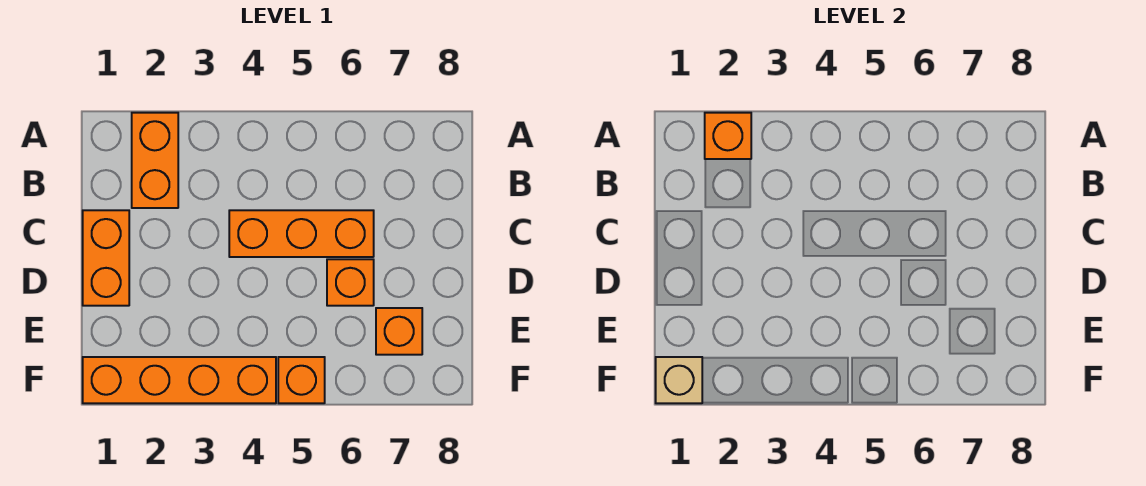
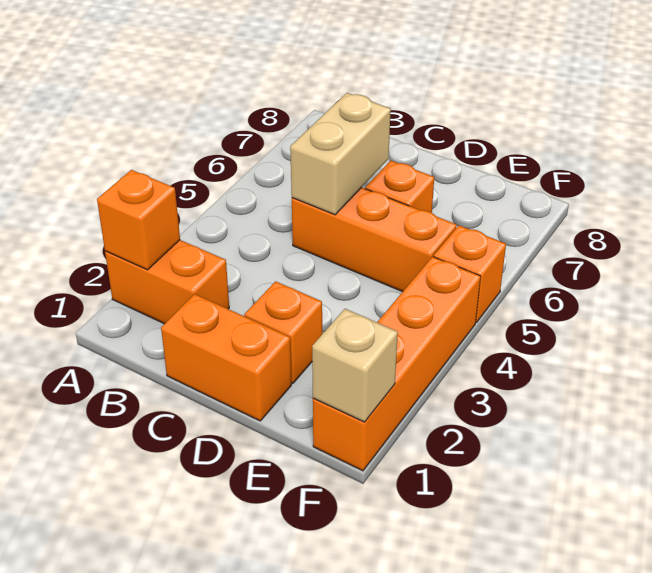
orange brick C4:C6 level 1 -> orange brick C5:E5 level 1
none -> tan brick C5:C6 level 2
orange brick E7 level 1 -> orange brick D2 level 1

